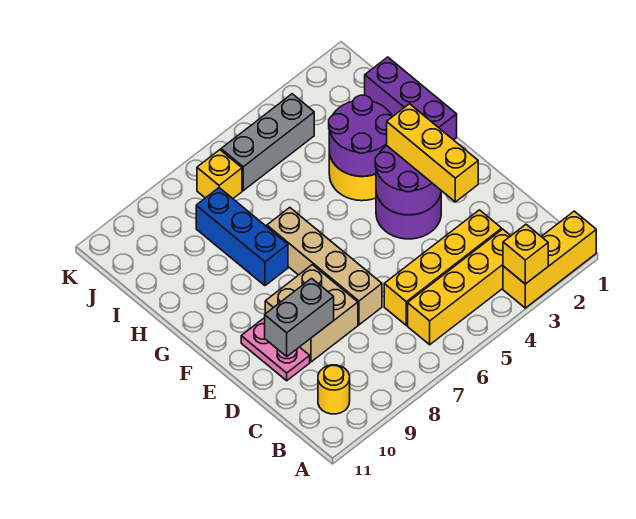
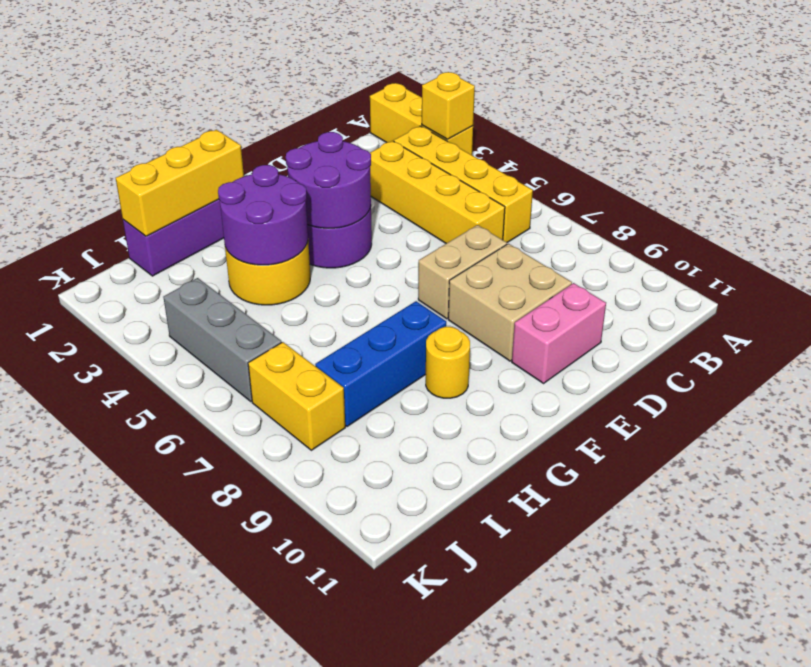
yellow round brick B10 level 1 -> yellow round brick G9 level 1
yellow brick D3:F3 level 3 -> yellow brick G1:I1 level 2
tan brick D7:G7 level 1 -> tan brick D7:E7 level 1
grey brick D9:D10 level 2 -> none
pink plate D10:E10 level 1 -> pink brick D10:E10 level 1
yellow brick J7 level 1 -> yellow brick J7:J8 level 1

